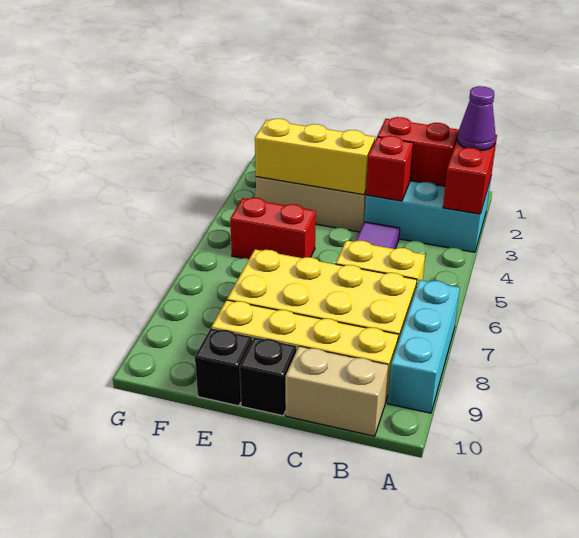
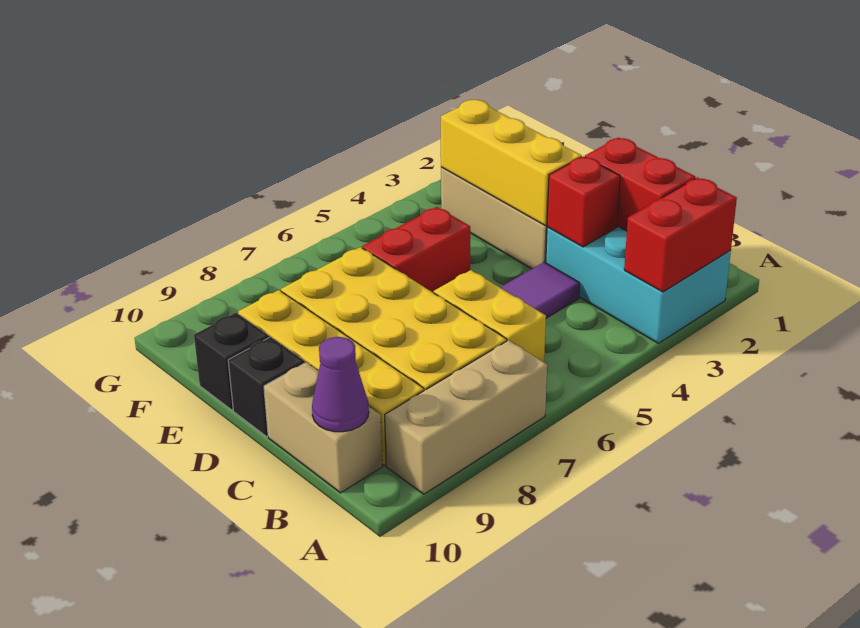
purple cone A2 level 3 -> purple cone B10 level 2
cyan brick A7:A9 level 1 -> tan brick A7:A9 level 1
red brick E5:F5 level 1 -> red brick E5:E6 level 1

